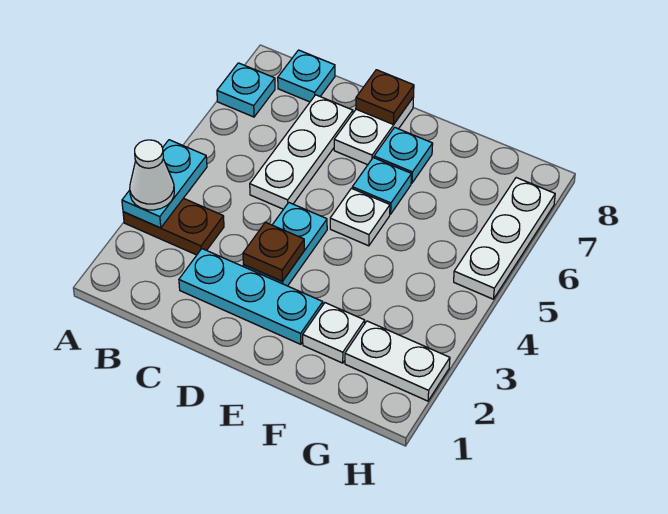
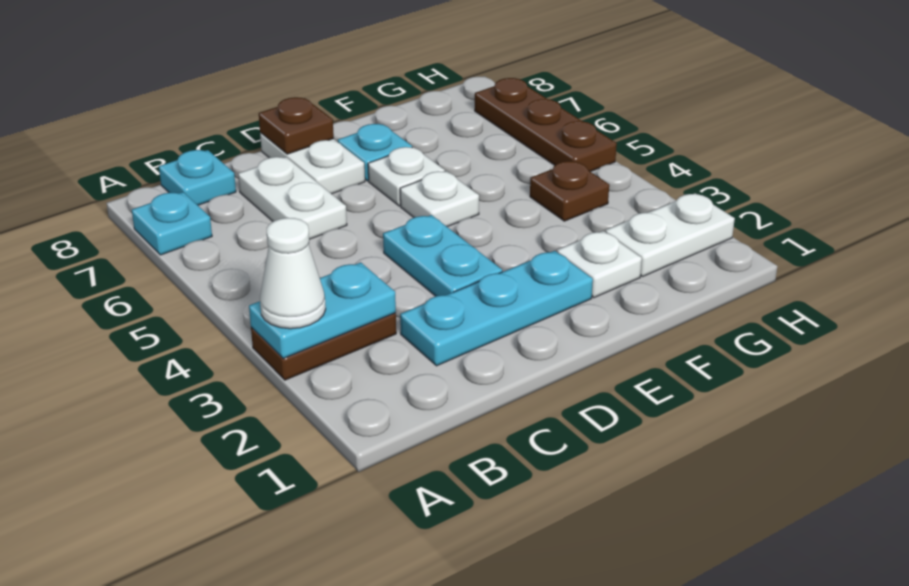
cyan plate A3:A4 level 2 -> cyan plate A3:B3 level 2
white plate C5:C7 level 1 -> white plate C6:C7 level 1
brown plate D3 level 2 -> brown plate G4 level 1
cyan plate E6 level 1 -> white plate E6 level 1
white plate H5:H7 level 1 -> brown plate H5:H7 level 1

